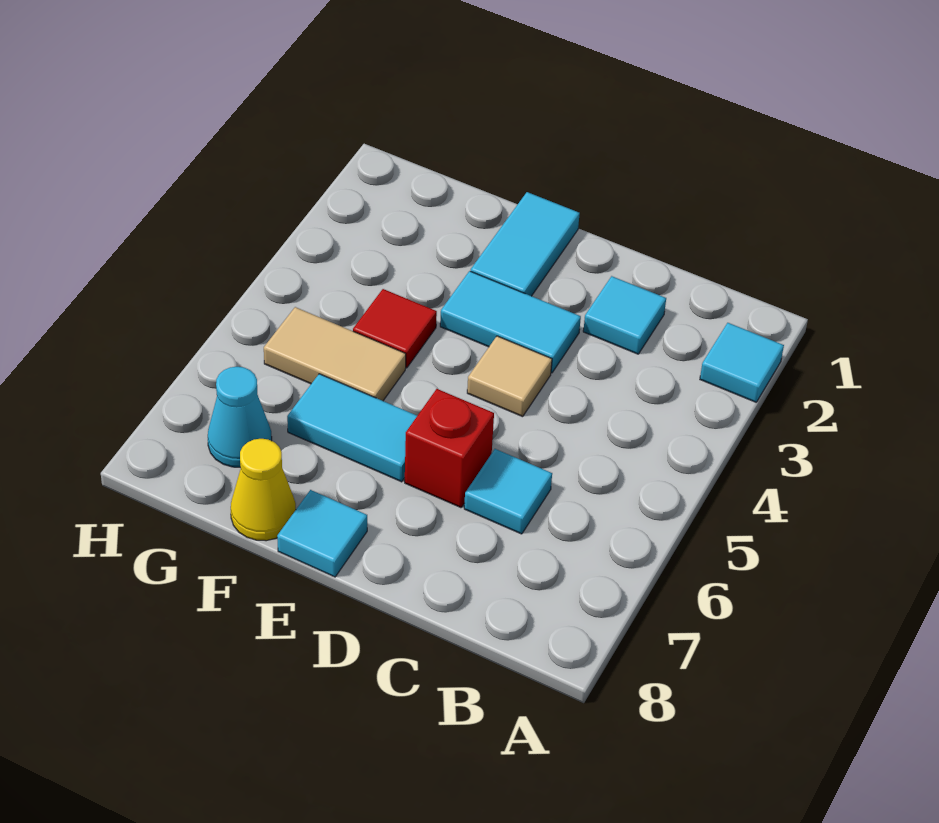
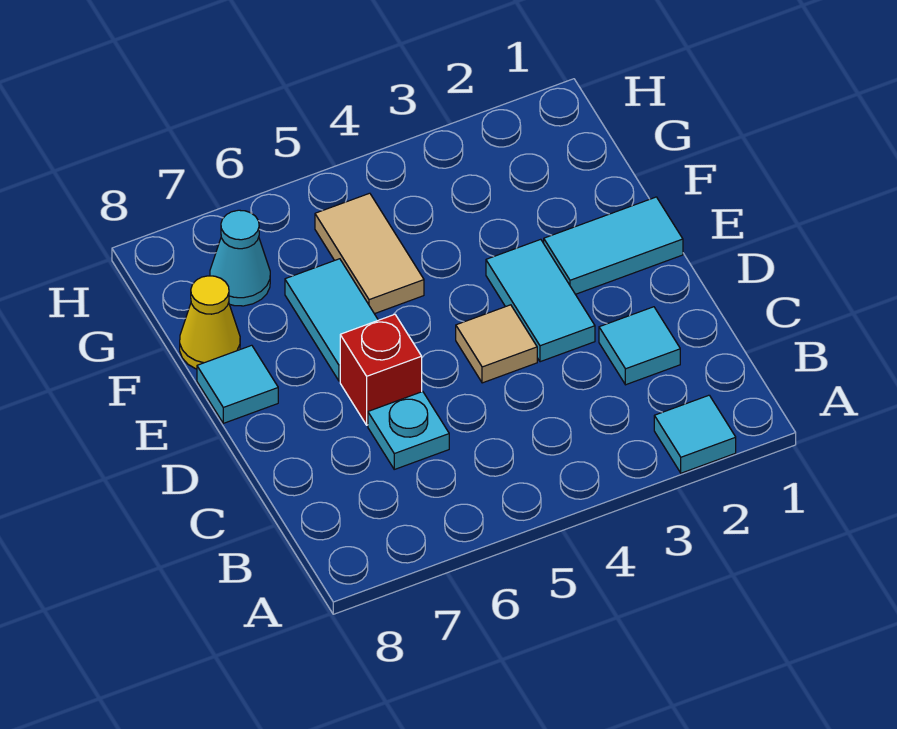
cyan tile C6 level 1 -> cyan plate C6 level 1
red tile F4 level 1 -> none

